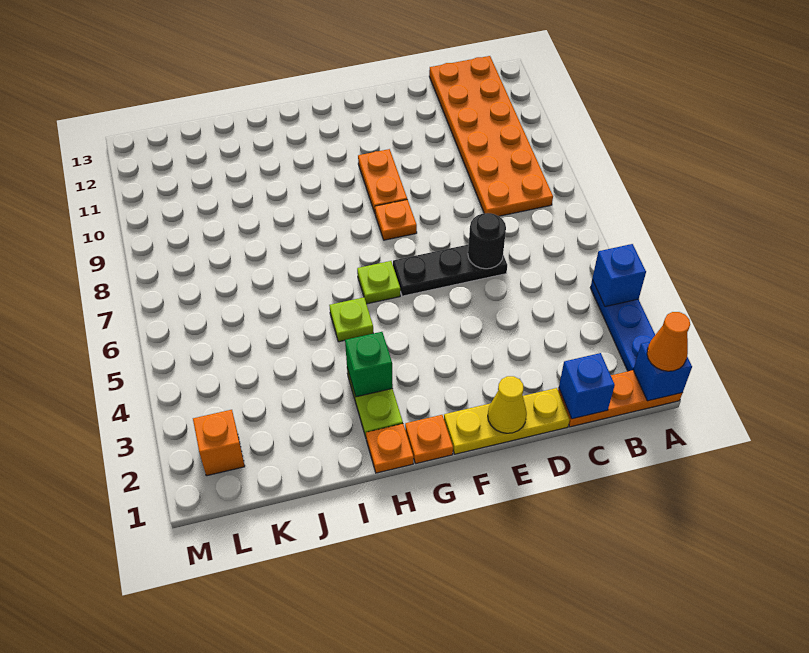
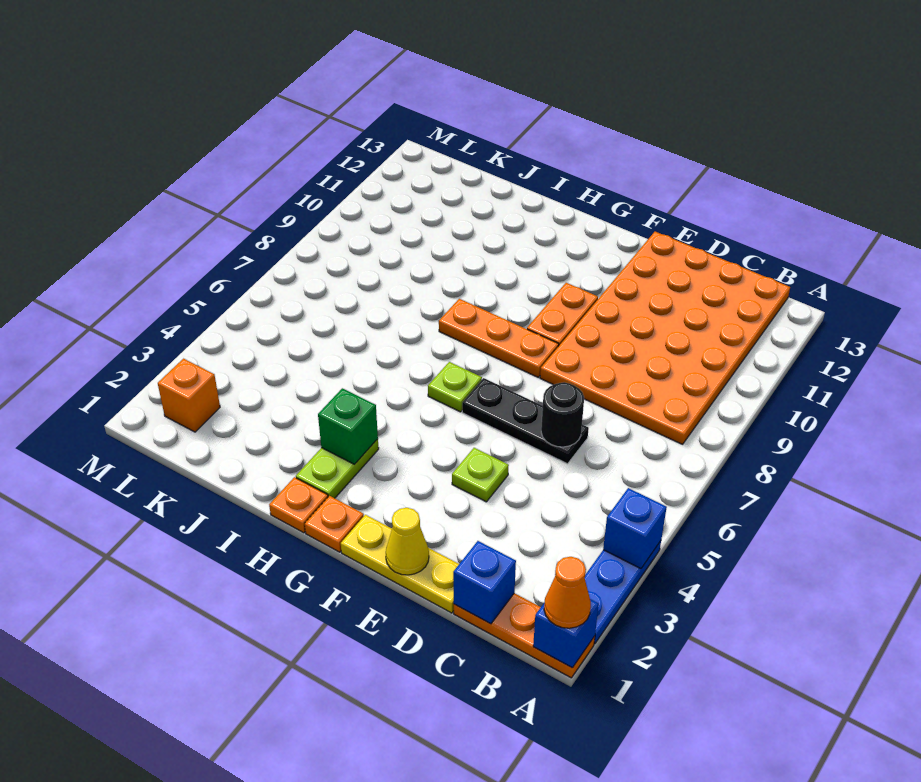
orange plate B8:C13 level 1 -> orange plate B8:E13 level 1
orange plate F8 level 1 -> orange plate F8:H8 level 1
lime plate H5 level 1 -> lime plate E4 level 1

